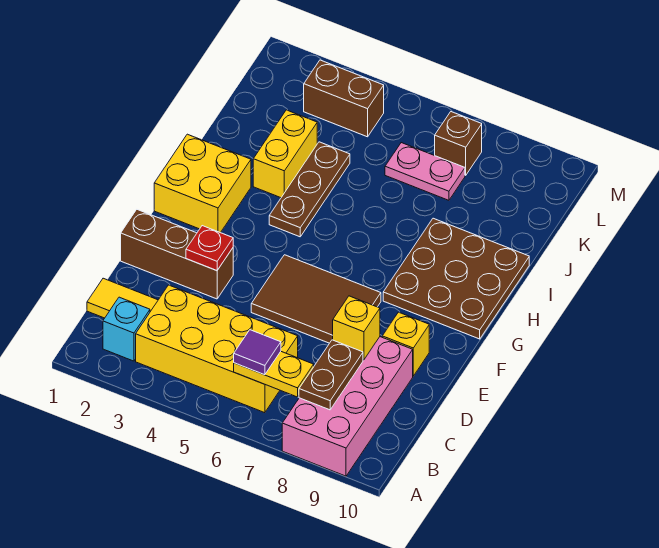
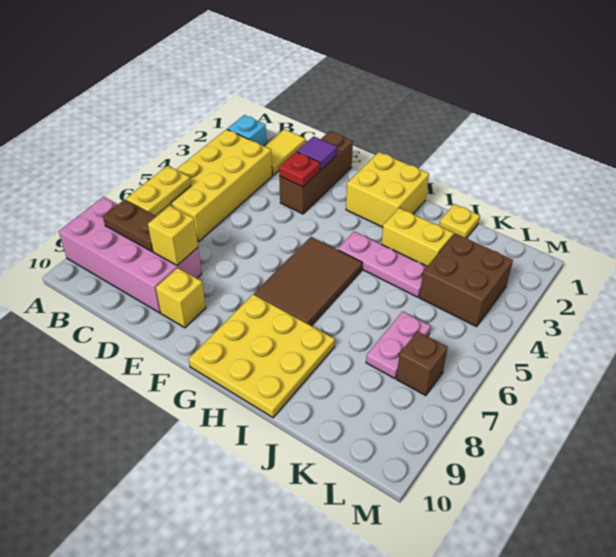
purple tile B6 level 3 -> purple tile E2 level 2
brown tile E5:F7 level 1 -> brown tile G5:H7 level 1
brown plate G8:I10 level 1 -> yellow plate G8:I10 level 1
brown plate H4:J4 level 1 -> pink plate H4:J4 level 1
none -> yellow plate J1 level 1
brown brick L3:L4 level 1 -> brown brick K3:L4 level 1

